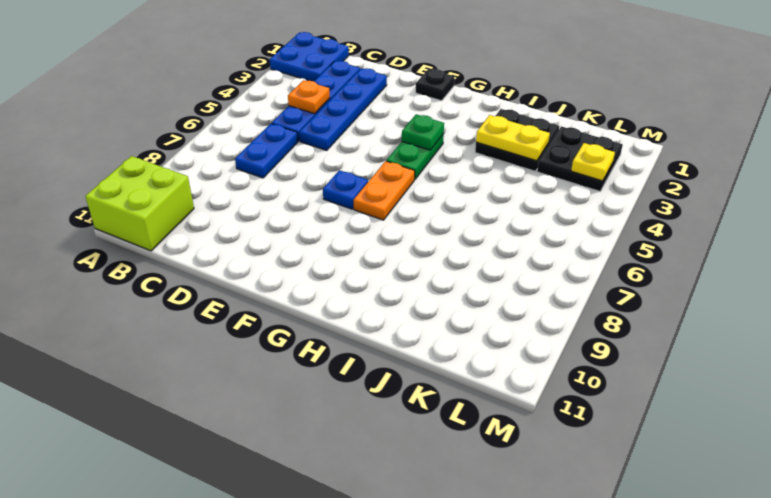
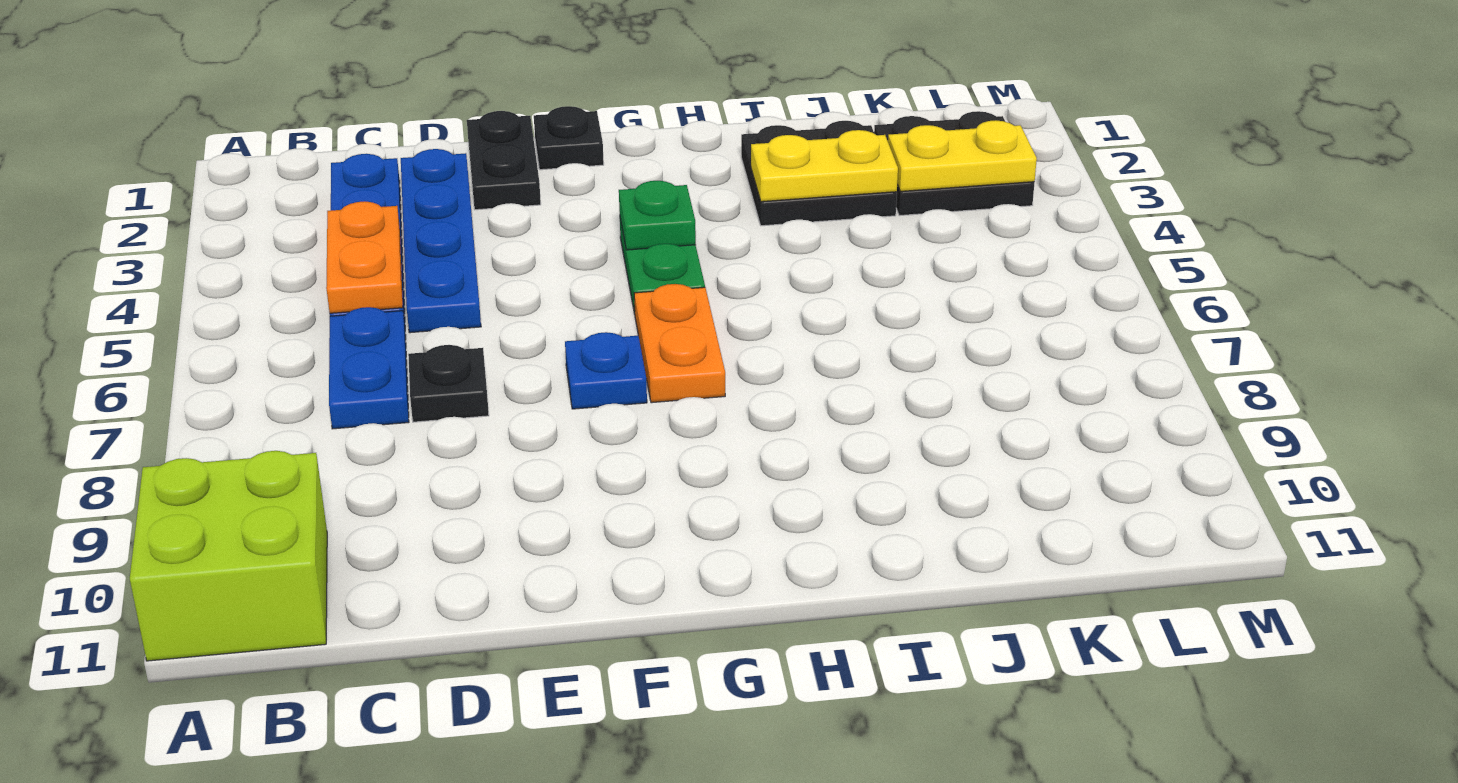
blue plate A1:B2 level 1 -> none
orange plate C4 level 2 -> orange plate C4:C5 level 2
none -> black plate D7 level 1
none -> black plate E1:E2 level 1
yellow plate L3 level 2 -> yellow plate K3:L3 level 2

